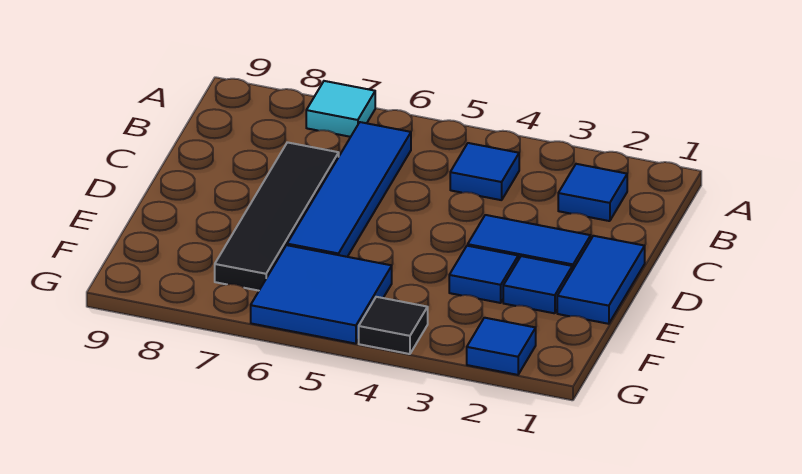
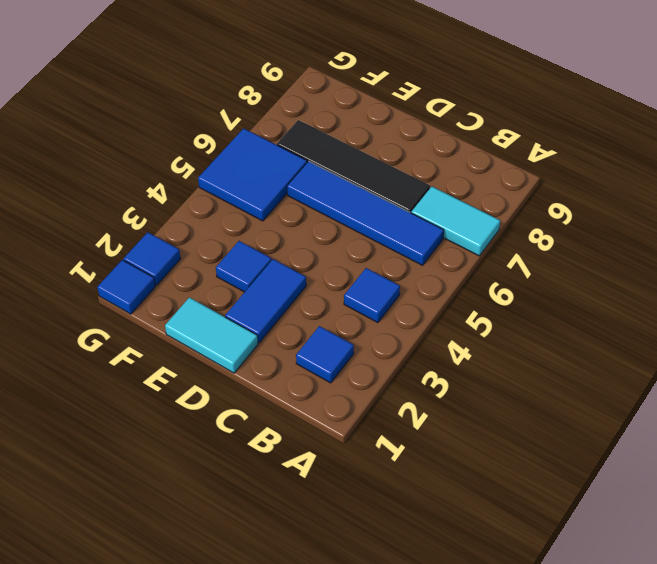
cyan tile A7 level 1 -> cyan tile A7:B7 level 1
blue tile D1:E1 level 1 -> cyan tile D1:E1 level 1
blue tile E2 level 1 -> blue tile G1 level 1
black tile G4 level 1 -> none

